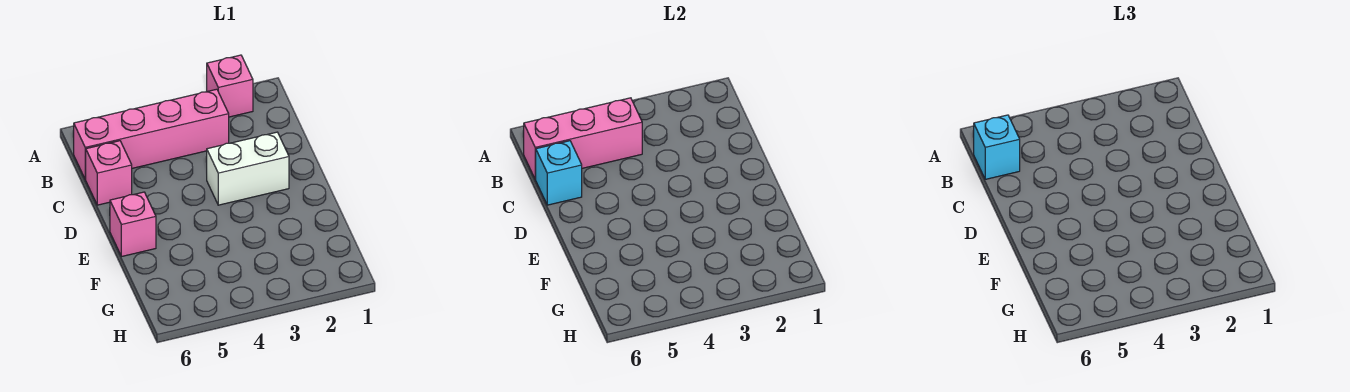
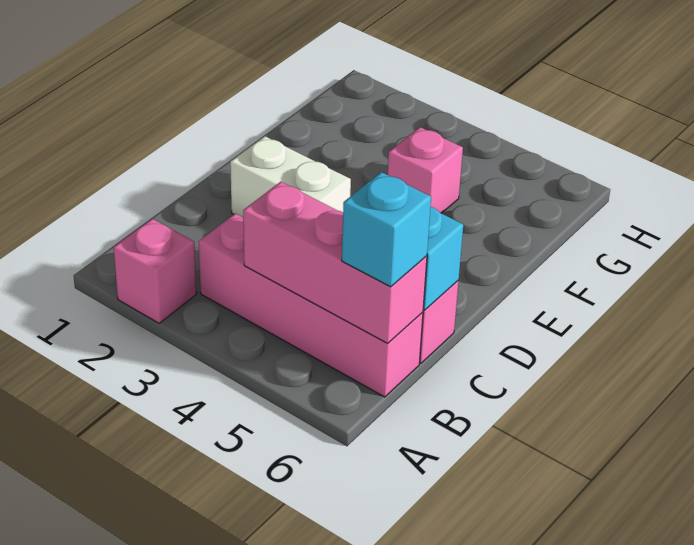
pink brick E6 level 1 -> pink brick F4 level 1

